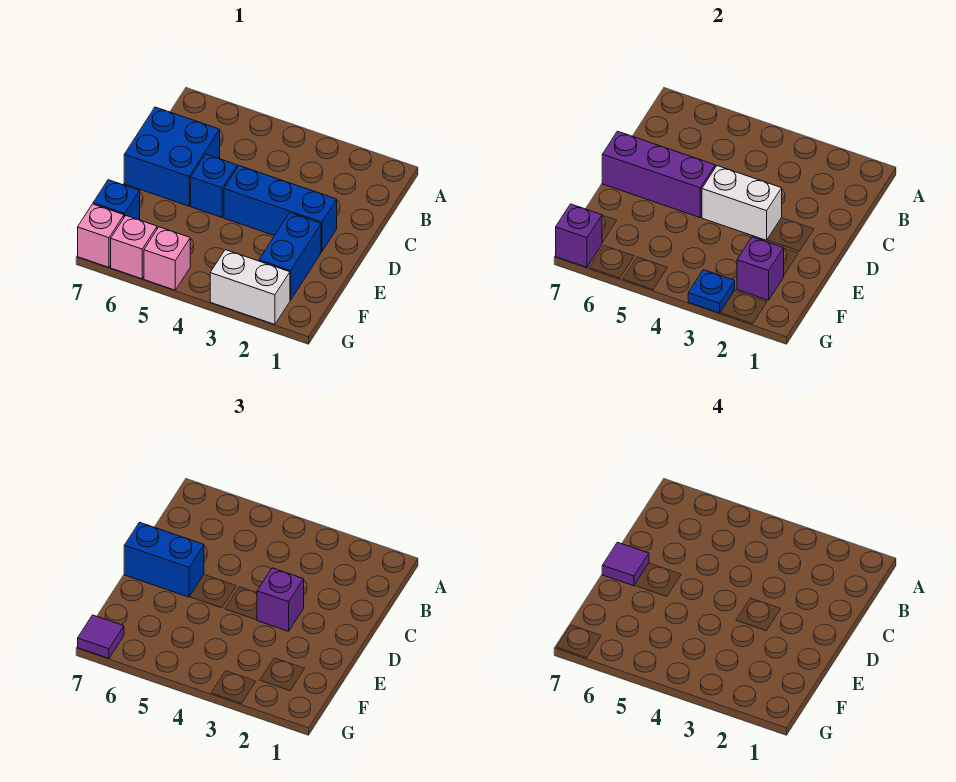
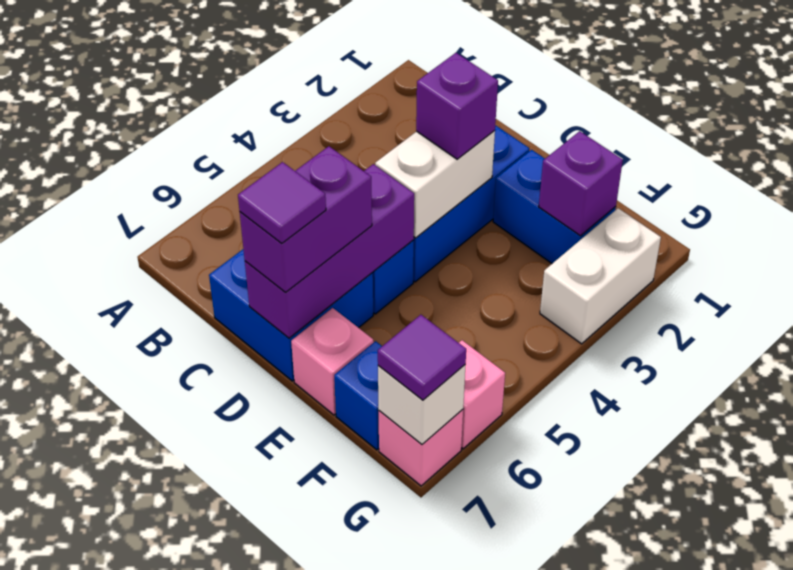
blue brick D6:D7 level 3 -> purple brick D6:D7 level 3
blue plate G3 level 2 -> none
pink brick G5 level 1 -> pink brick E7 level 1
purple brick G7 level 2 -> white brick G7 level 2

